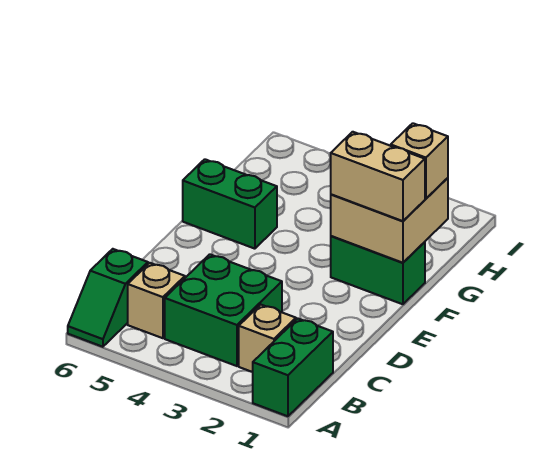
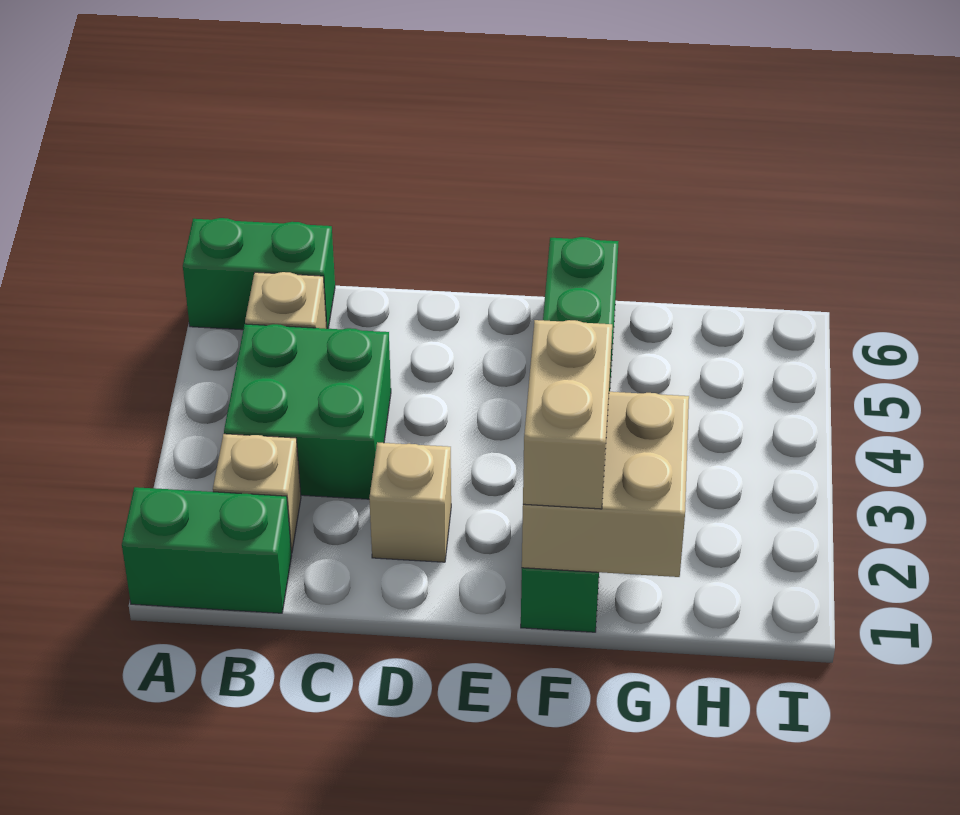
green slope A6:B6 level 1 top B -> green brick A6:B6 level 1
tan brick G1 level 3 -> tan brick D2 level 1

